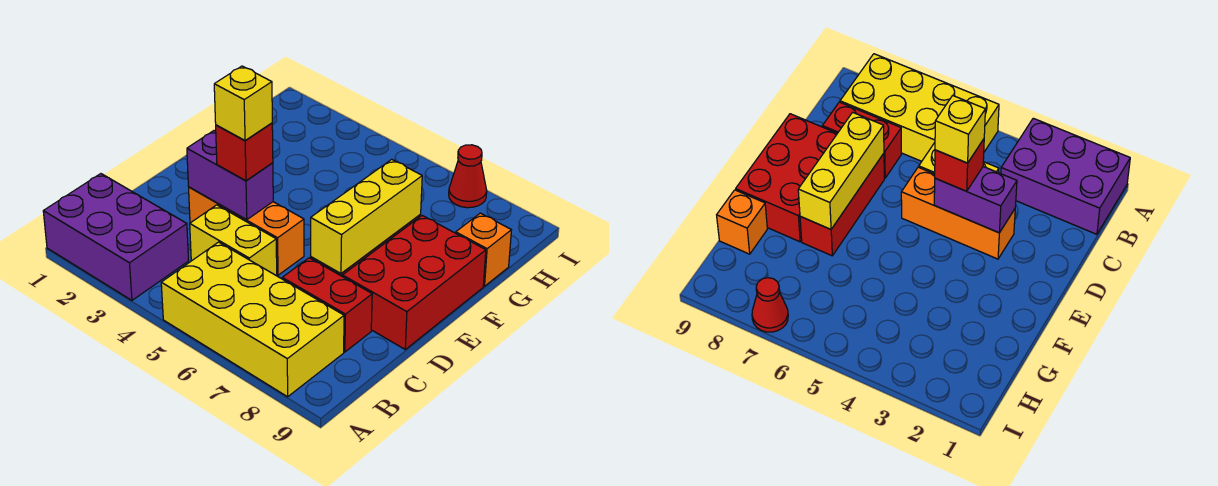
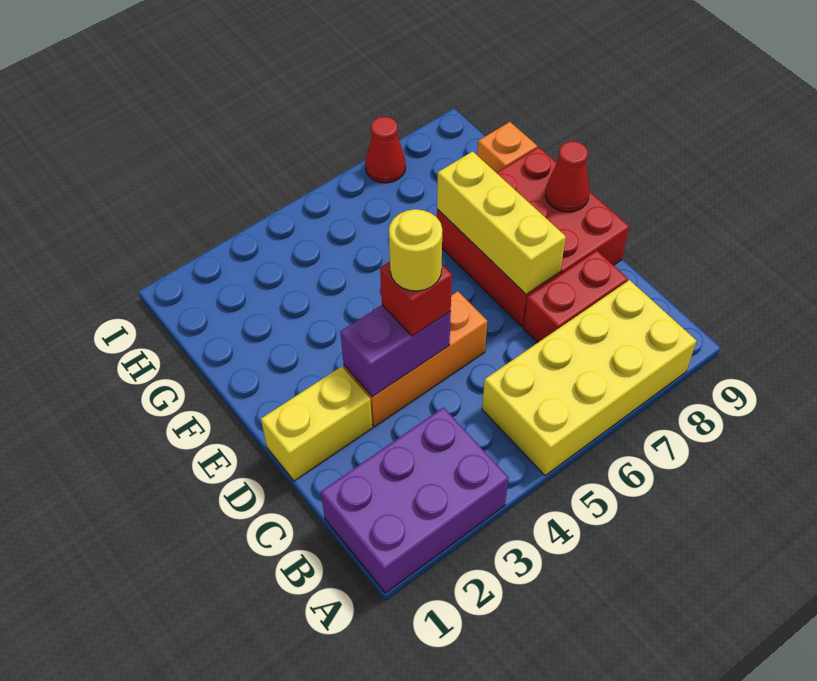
yellow brick C4:C5 level 1 -> yellow brick D1:D2 level 1
yellow brick D4 level 4 -> yellow round brick D4 level 4
none -> red cone E9 level 2

